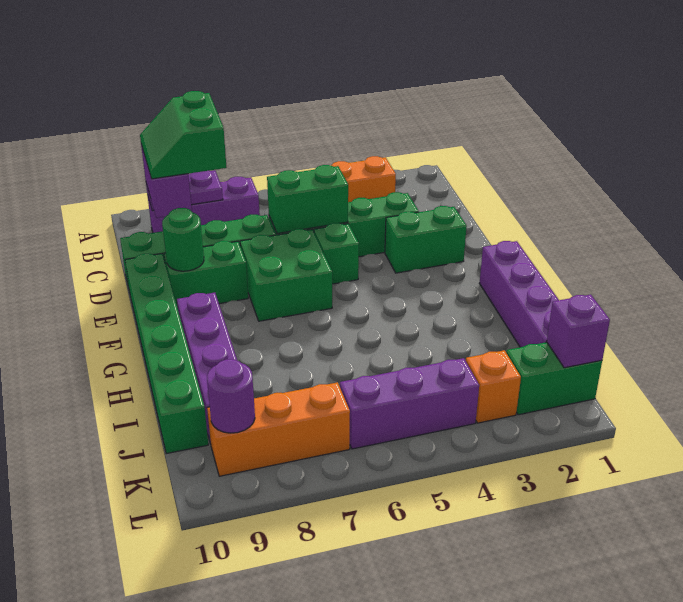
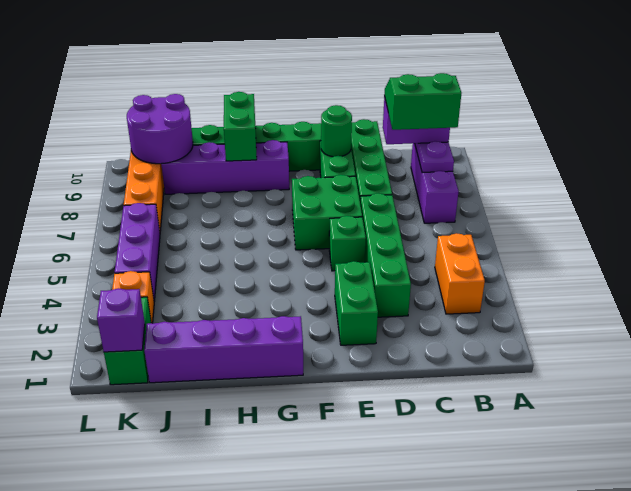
green brick D5:D6 level 2 -> green brick H9:H10 level 2
purple round brick K9 level 2 -> purple round brick J9:K10 level 2

